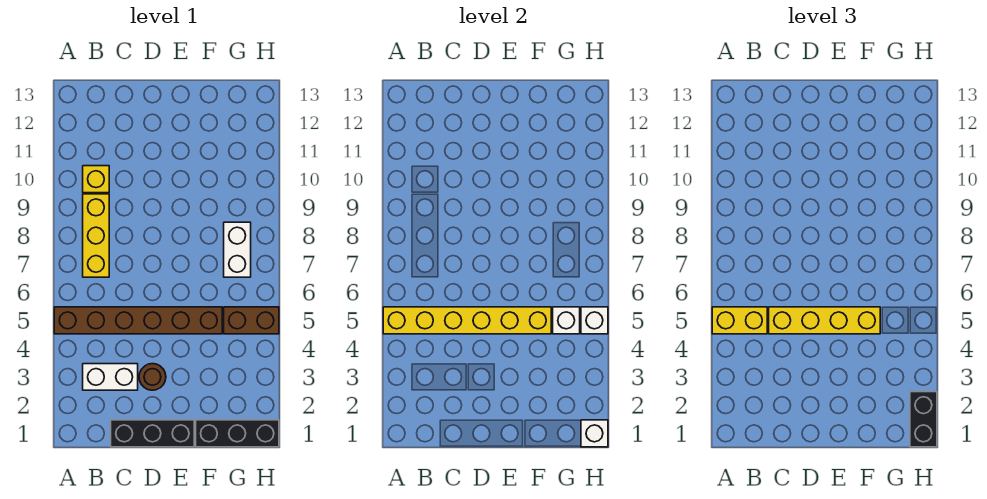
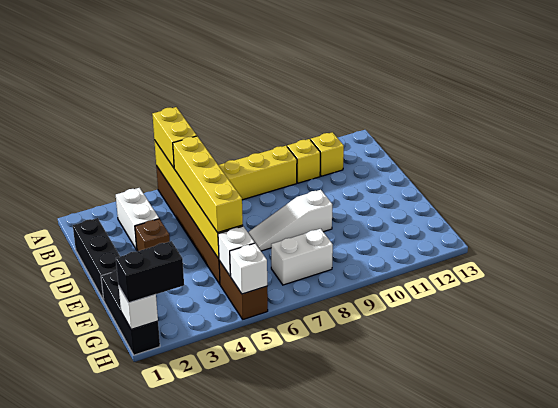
none -> yellow brick B11 level 1
brown round brick D3 level 1 -> brown brick D3 level 1
none -> white slope E7:E9 level 1 top 9

